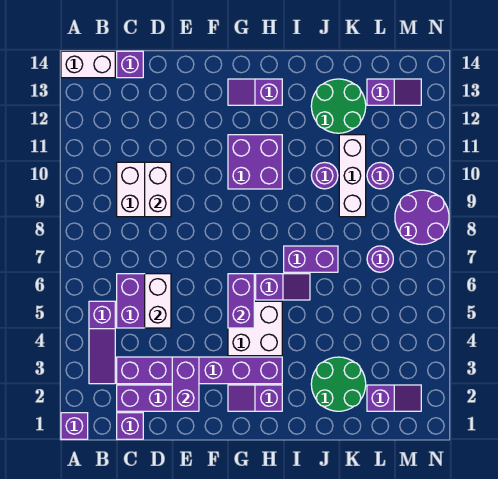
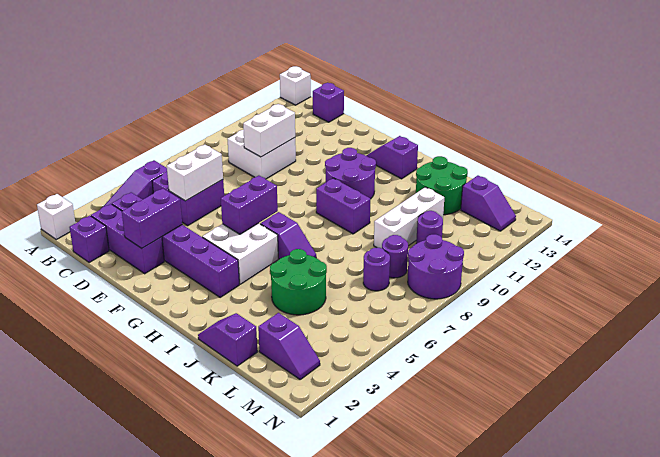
purple brick A1 level 1 -> white brick A1 level 1
white brick A14:B14 level 1 -> white brick A14 level 1
purple slope G2:H2 level 1 top H -> purple slope J1:K1 level 1 top K
purple brick G10:H11 level 1 -> purple round brick G10:H11 level 1
purple brick I7:J7 level 1 -> purple brick H9:I9 level 1
green round brick J2:K3 level 1 -> green round brick J4:K5 level 1
purple round brick J10 level 1 -> purple round brick L8 level 1

